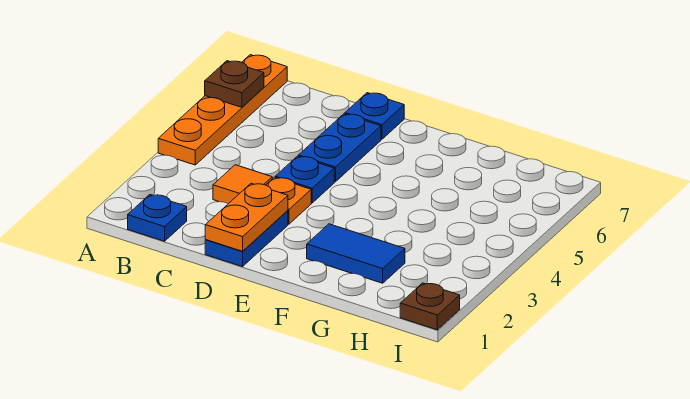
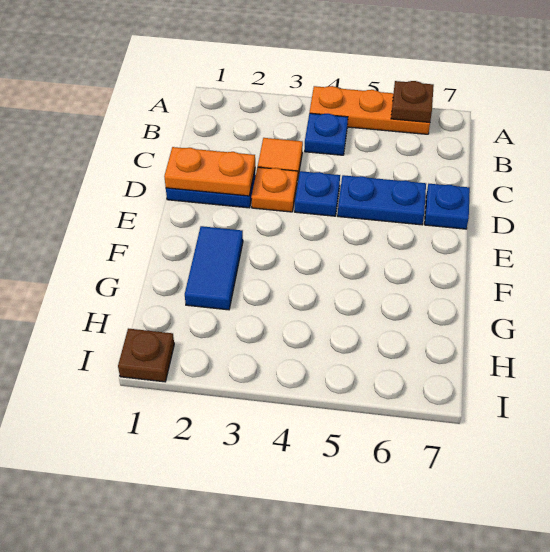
orange plate A4:A7 level 1 -> orange plate A4:A6 level 1
blue plate B1 level 1 -> blue plate B4 level 1

